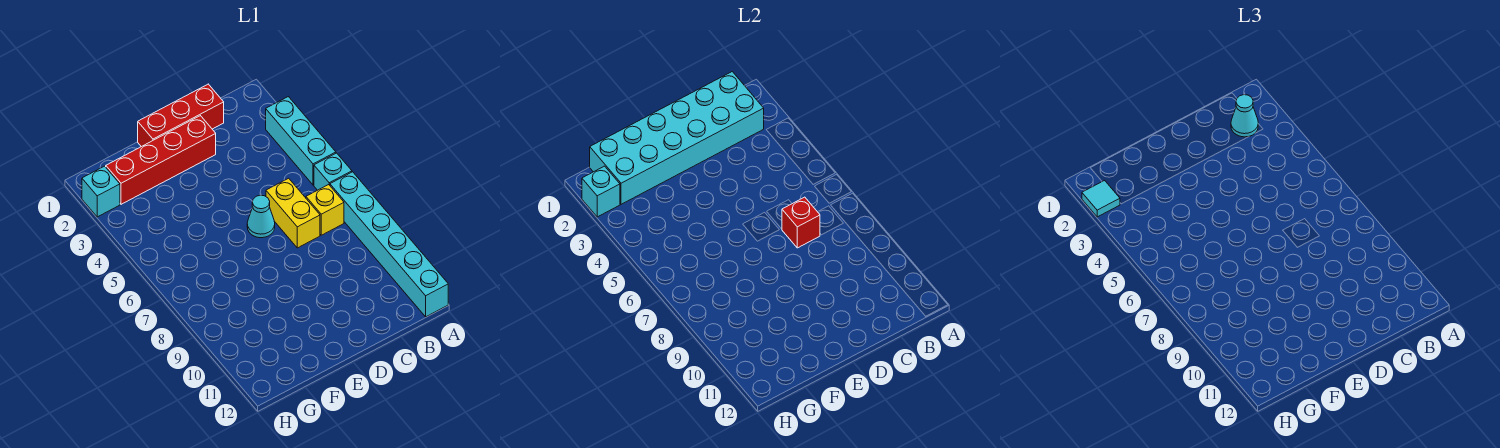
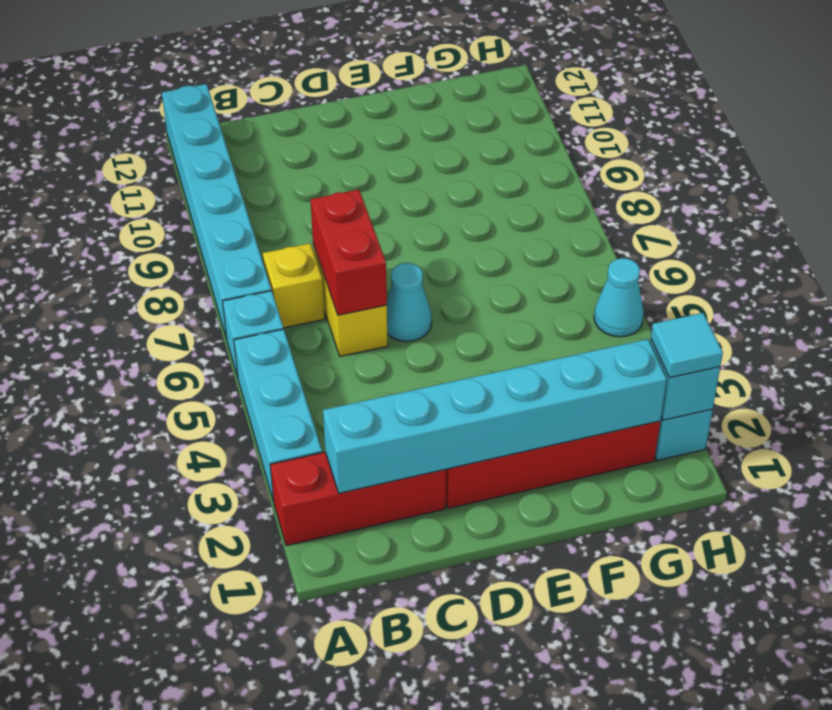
cyan brick B1:G2 level 2 -> cyan brick B2:G2 level 2
cyan cone B2 level 3 -> cyan cone H5 level 1
red brick C1:E1 level 1 -> red brick A2:C2 level 1
red brick C7 level 2 -> red brick C6:C7 level 2

